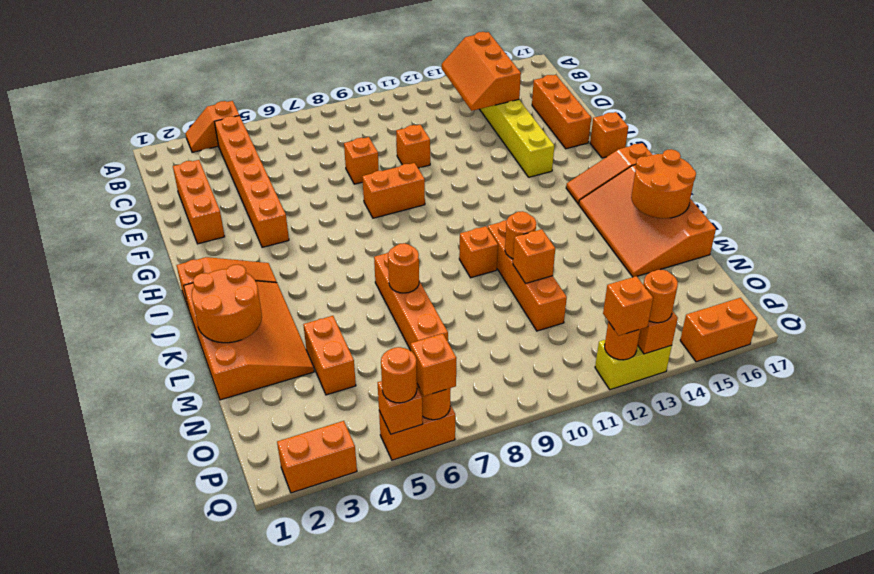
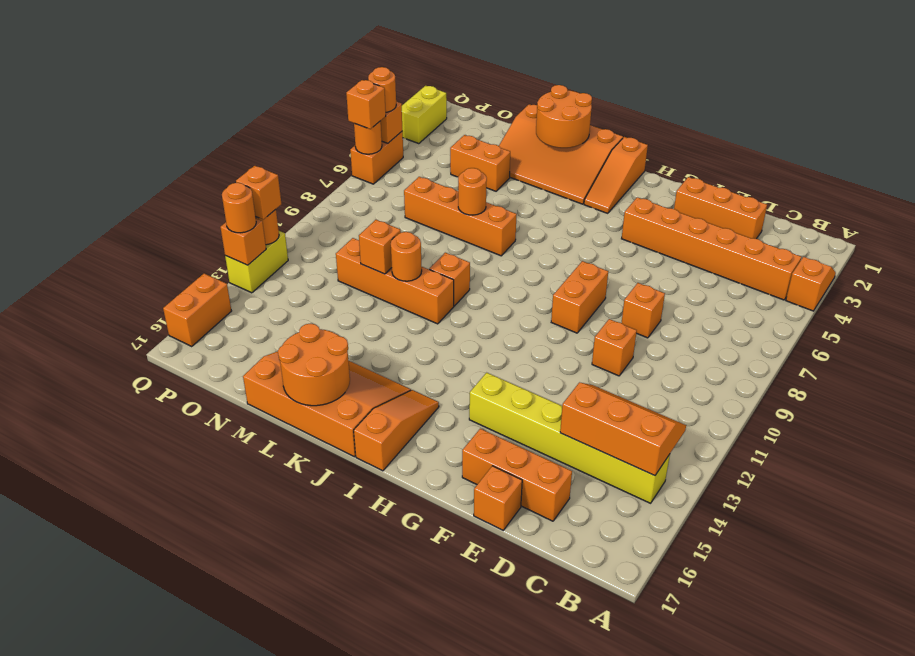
orange brick G17 level 1 -> orange brick E17 level 1
orange brick Q2:Q3 level 1 -> yellow brick Q2:Q3 level 1

